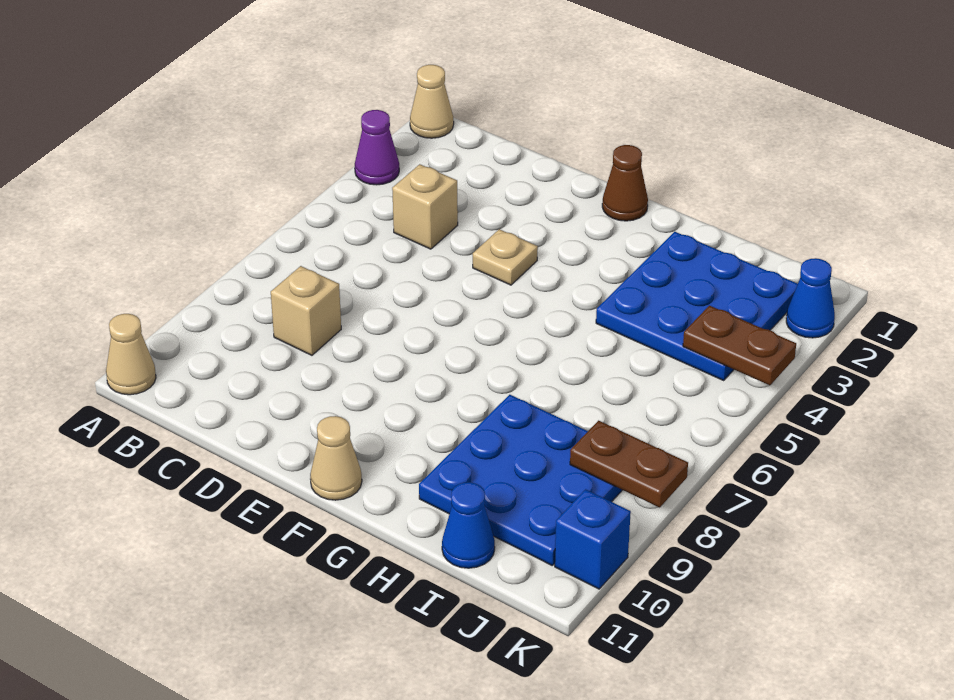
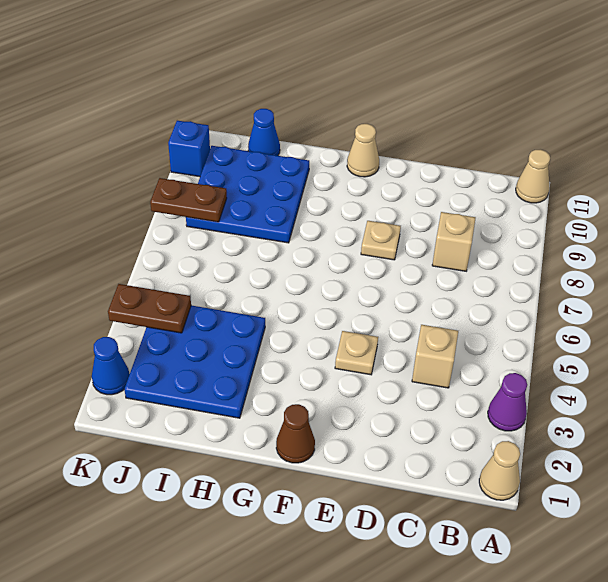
none -> tan plate E8 level 1

